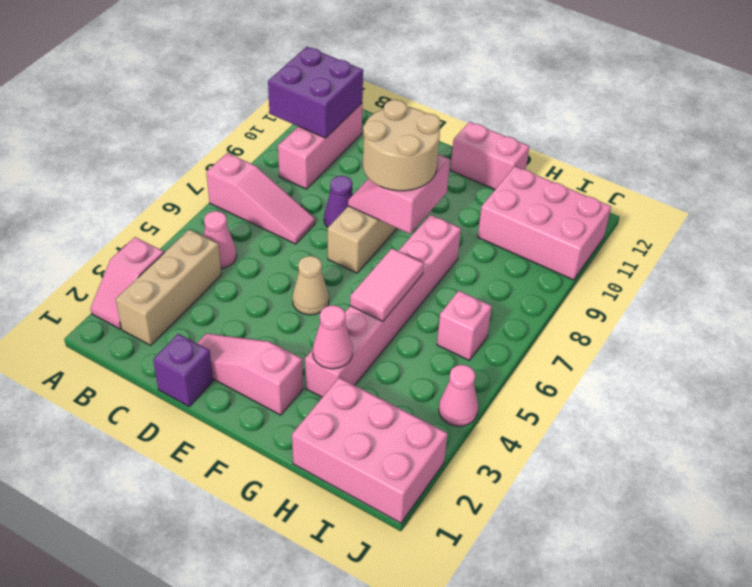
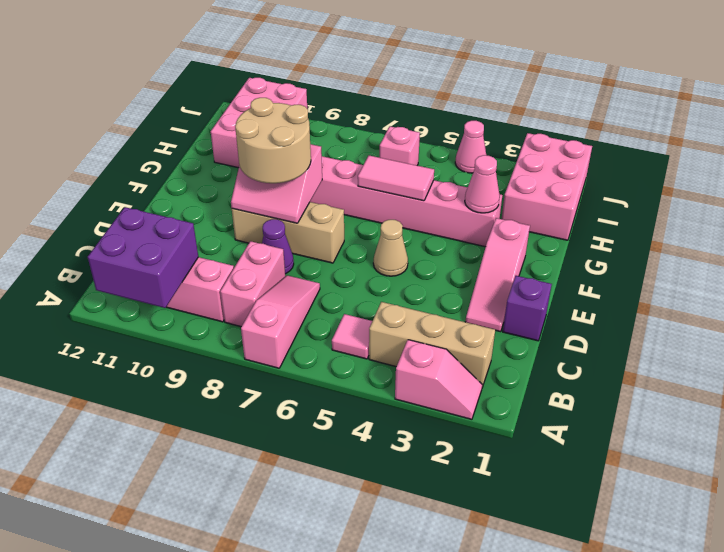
pink cone B5 level 1 -> pink tile B5 level 1
pink brick F12:G12 level 1 -> pink brick B8:C8 level 1

